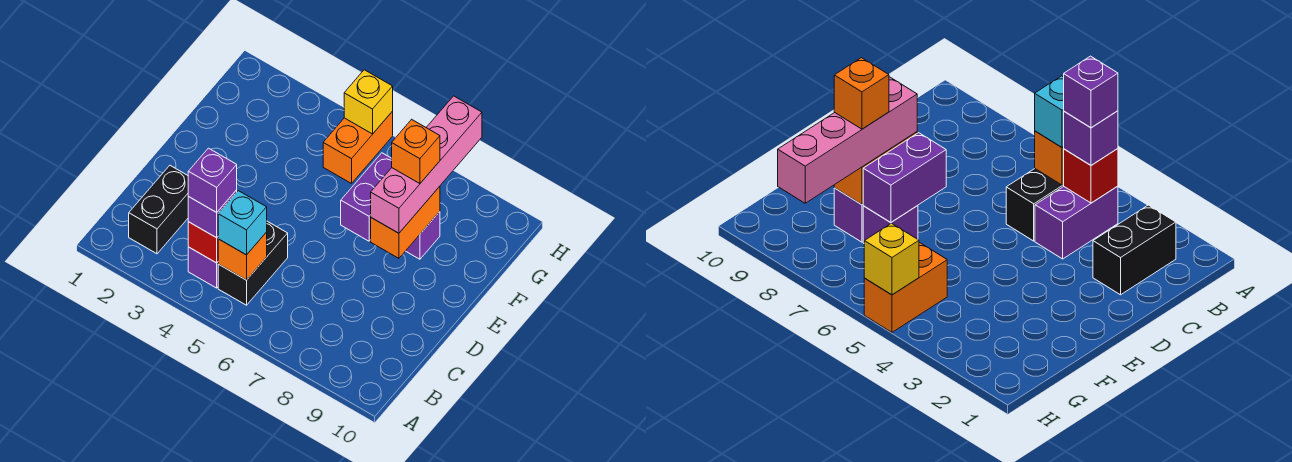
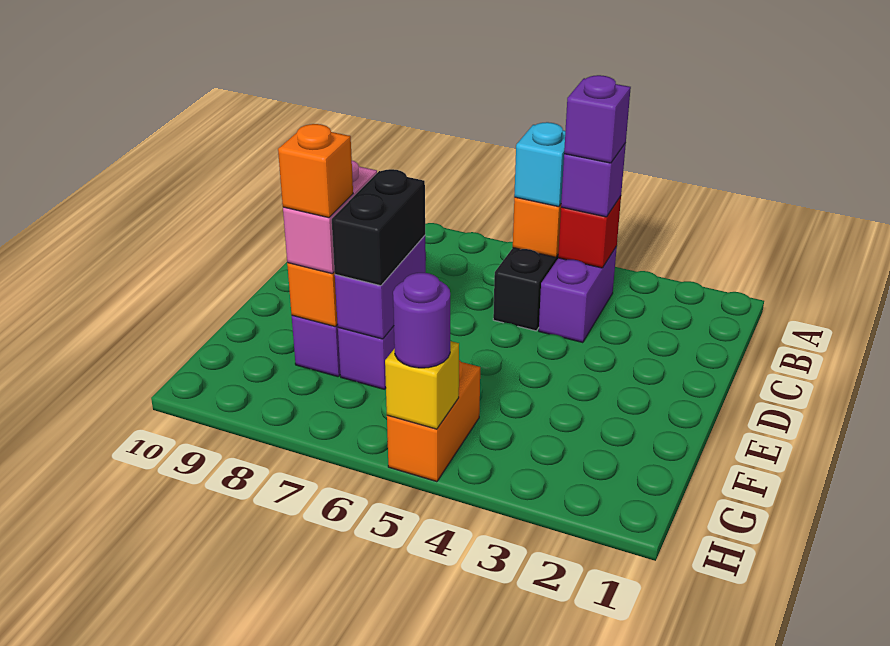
black brick B2:C2 level 1 -> black brick E7:F7 level 3
pink brick E8:H8 level 3 -> pink brick E8:F8 level 3
none -> purple round brick H5 level 3

